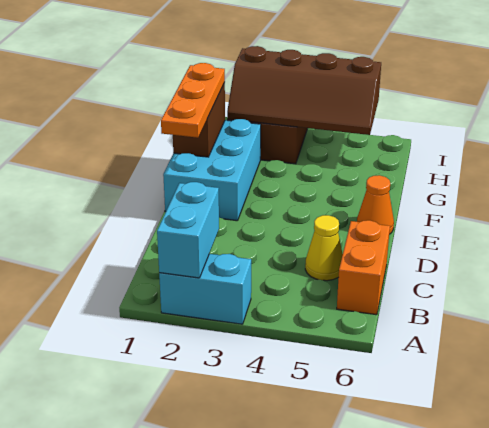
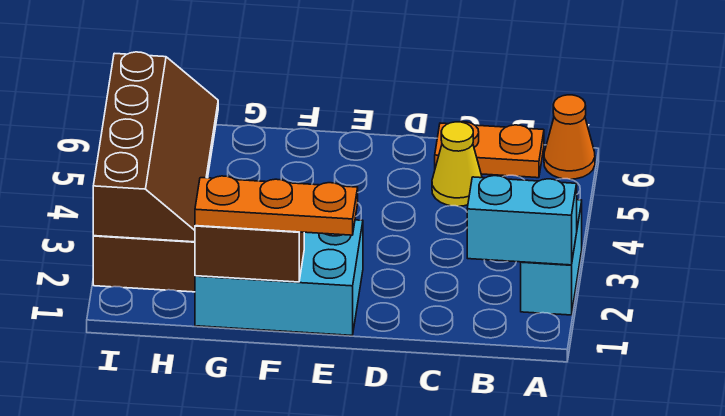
orange brick B6:C6 level 1 -> orange plate B6:C6 level 1
orange cone E6 level 1 -> orange cone A6 level 1

